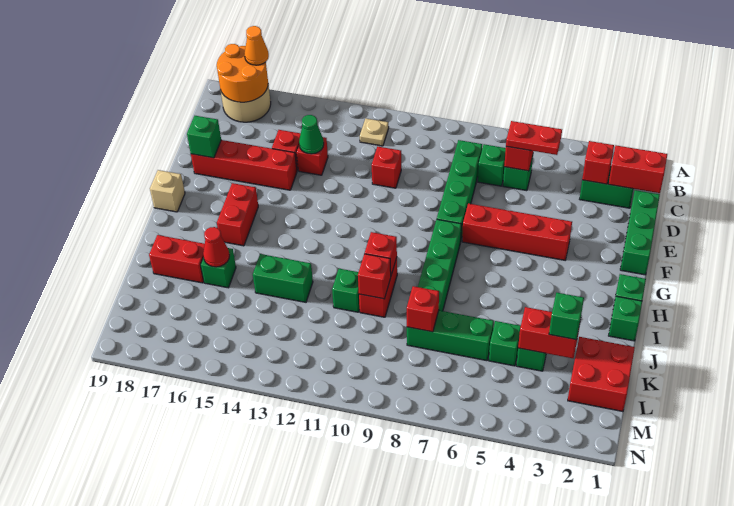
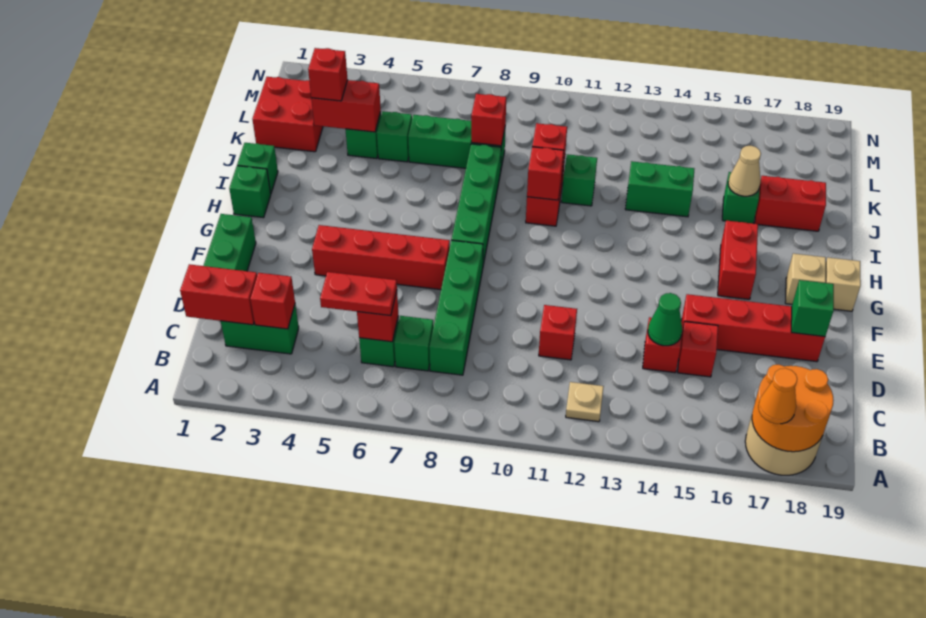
none -> tan brick G18 level 1
red cone J16 level 2 -> tan cone J16 level 2
green brick K3 level 3 -> red brick K3 level 3

